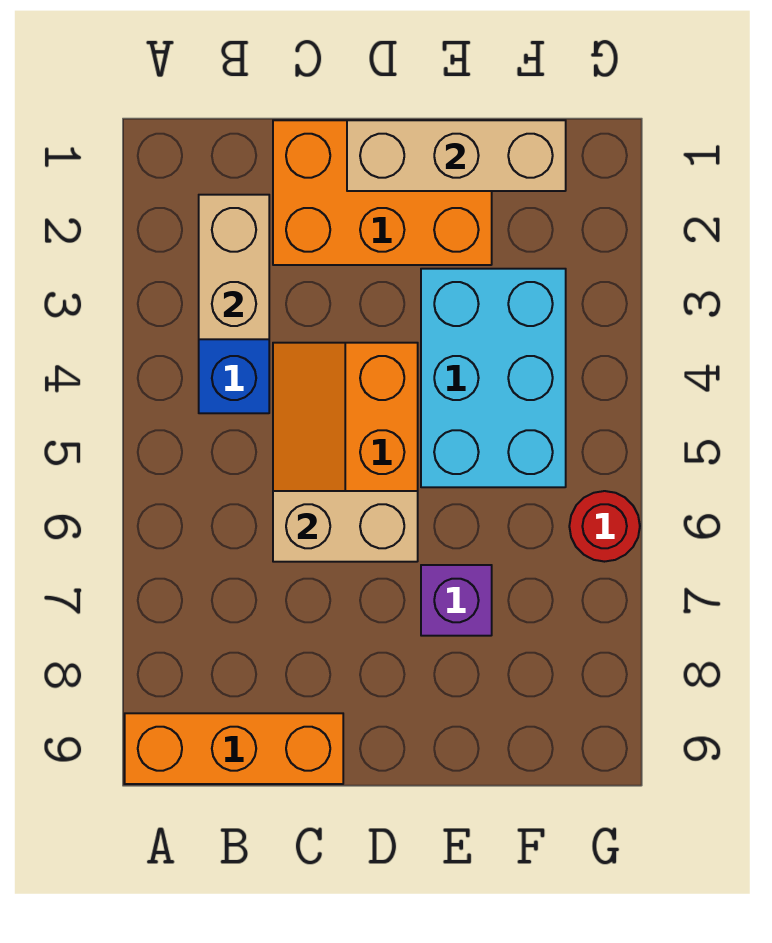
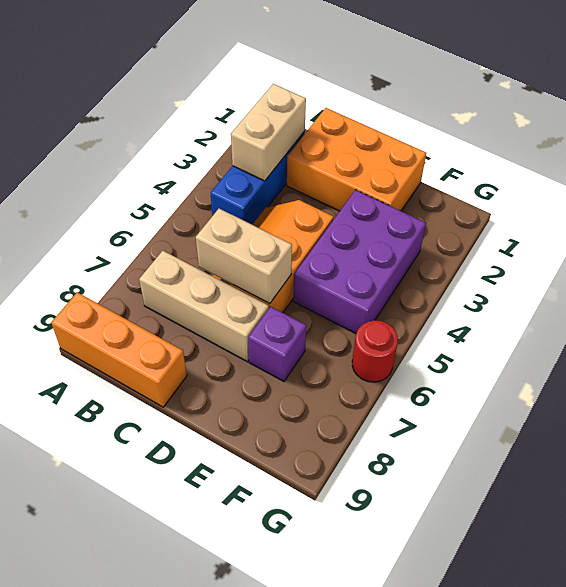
tan brick D1:F1 level 2 -> tan brick B7:D7 level 1
cyan brick E3:F5 level 1 -> purple brick E3:F5 level 1

